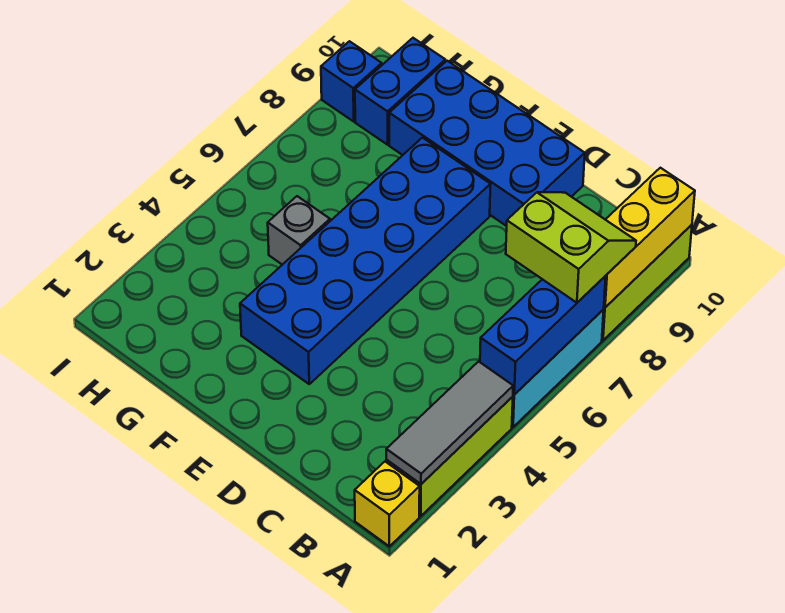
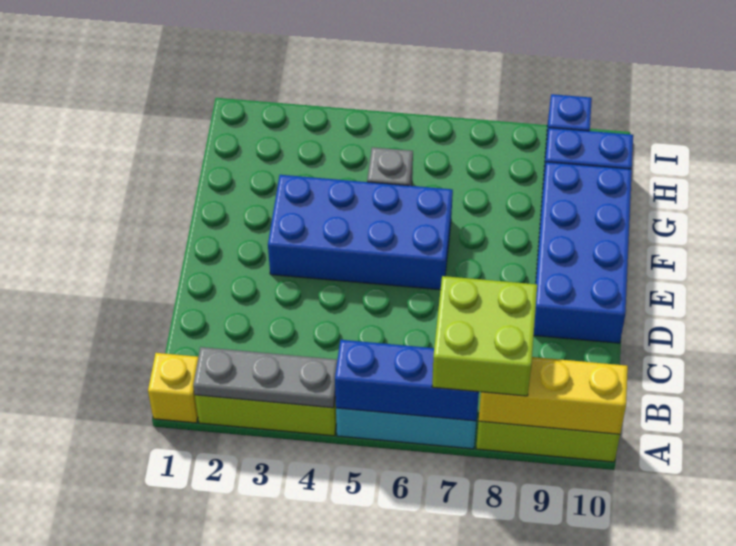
grey tile A2:A4 level 2 -> grey plate A2:A4 level 2
lime slope A7:B8 level 3 top 7 -> lime brick A7:B8 level 3
blue brick E3:F8 level 1 -> blue brick E3:F6 level 1

